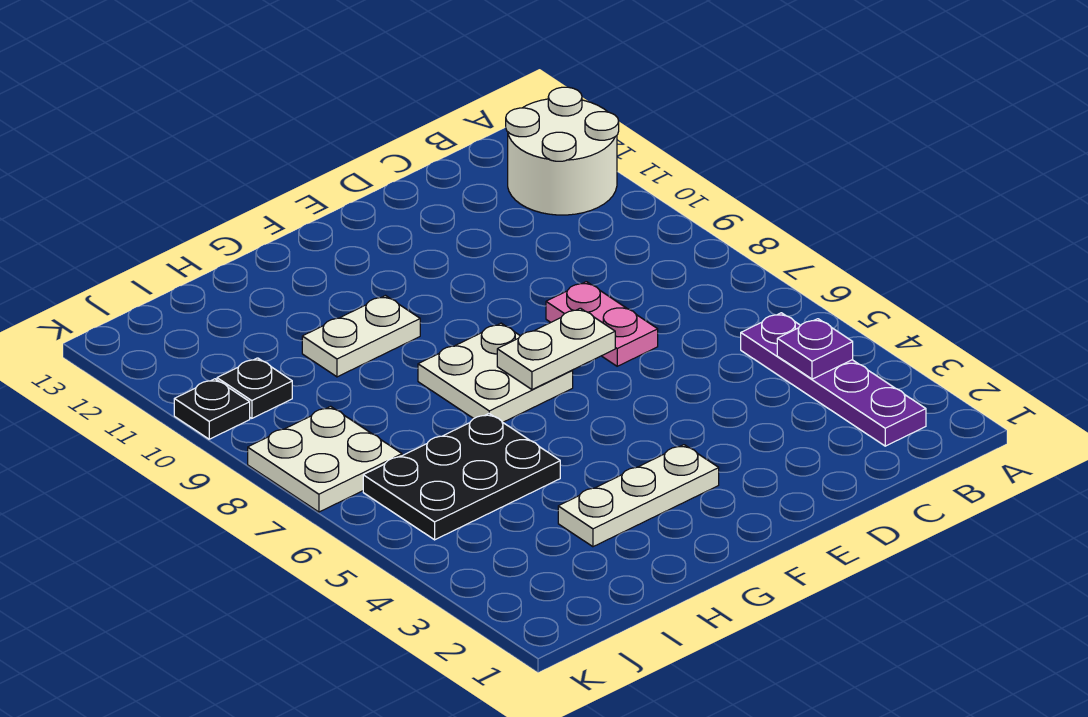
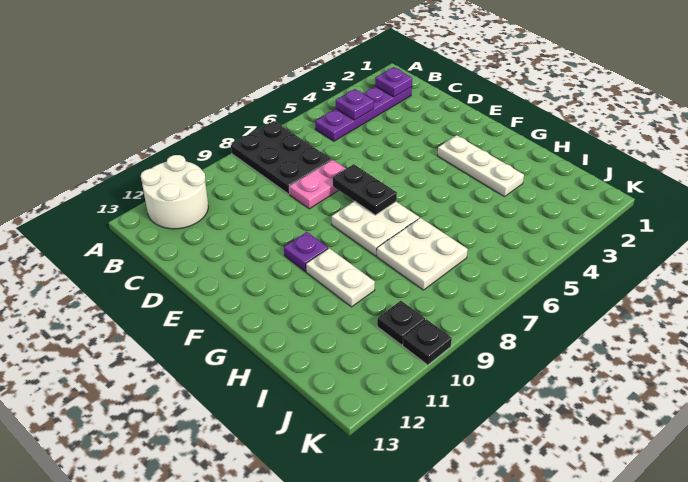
none -> purple plate B2 level 2
white plate E7:F7 level 2 -> black plate E7:F7 level 2
none -> purple plate F10 level 1
black plate H5:J6 level 1 -> black plate A7:C8 level 1
white plate J7:K8 level 1 -> white plate H7:I8 level 1

